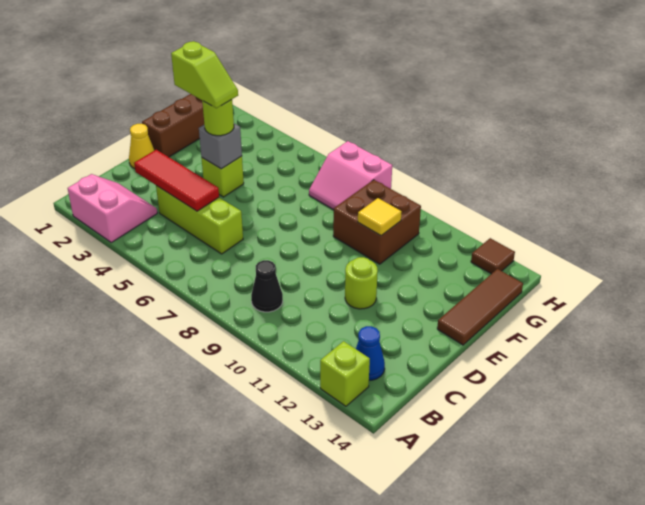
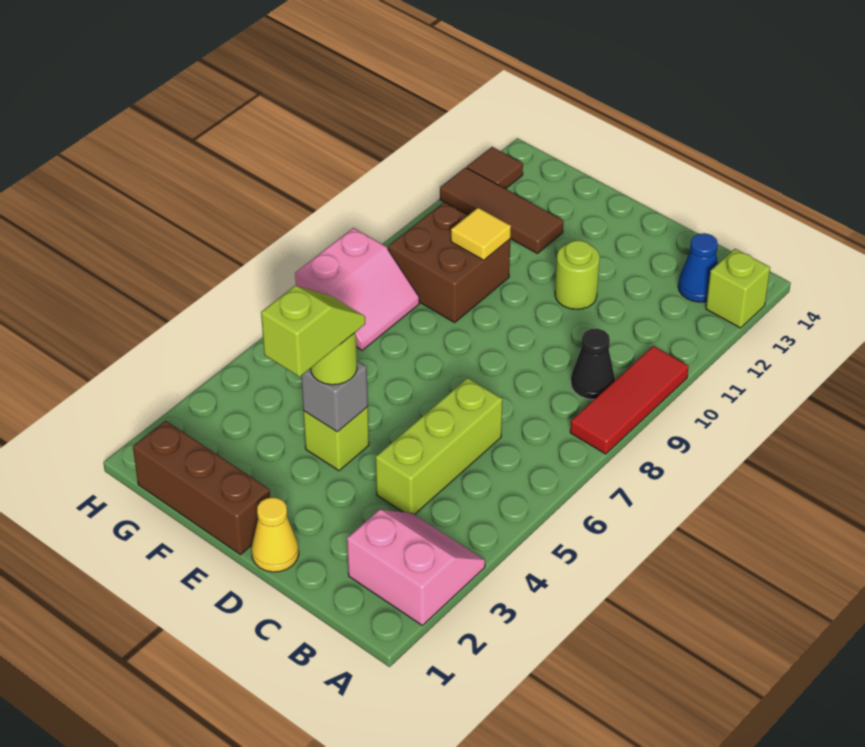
pink slope A2:B3 level 1 top A -> pink slope A2:B3 level 1 top 2
red tile C3:C5 level 2 -> red tile A8:A10 level 1
brown tile E14:G14 level 1 -> brown tile F12:H12 level 1

